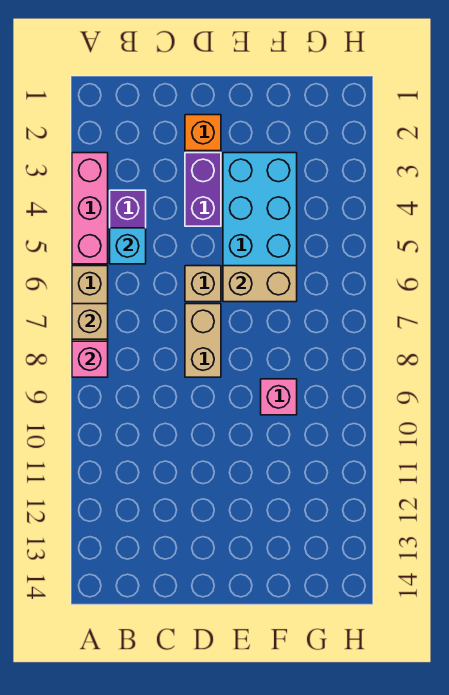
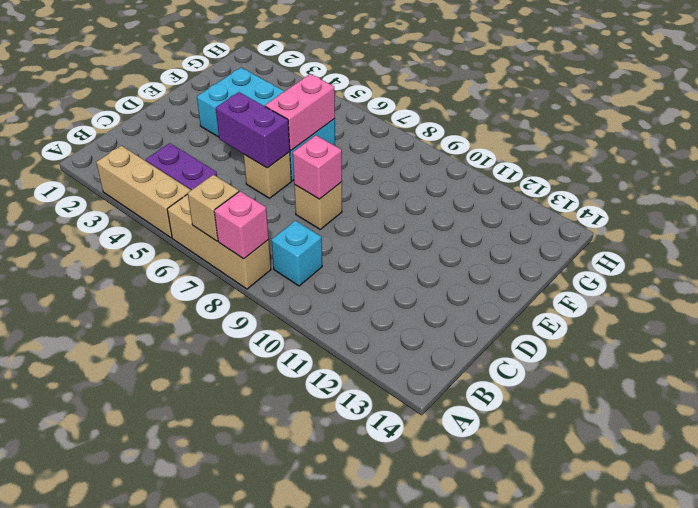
pink brick A3:A5 level 1 -> tan brick A3:A5 level 1
cyan brick B5 level 2 -> cyan brick B9 level 1
orange brick D2 level 1 -> none
purple brick D3:D4 level 1 -> purple brick D5:D6 level 2
tan brick D7:D8 level 1 -> tan brick D8 level 1
tan brick E6:F6 level 2 -> pink brick E6:F6 level 2
pink brick F9 level 1 -> pink brick D8 level 2

